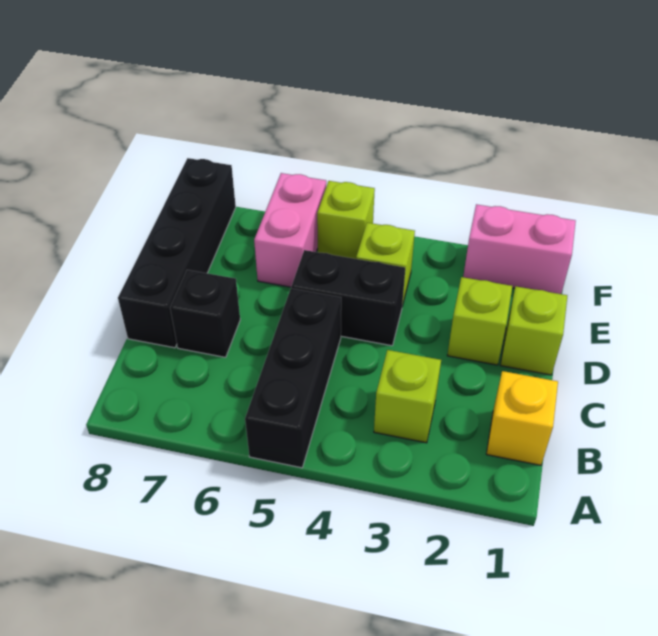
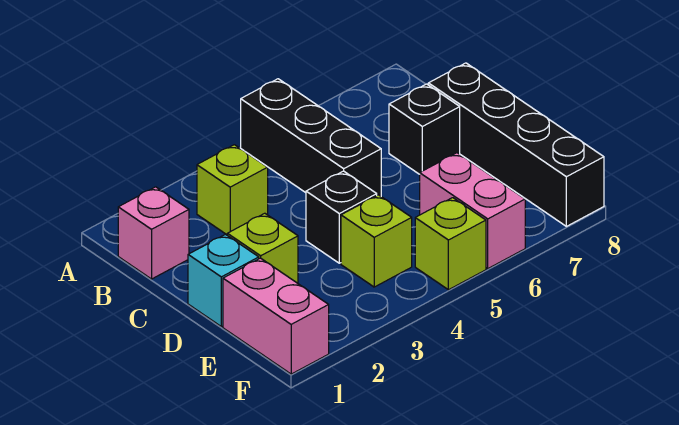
yellow brick B1 level 1 -> pink brick B1 level 1
lime brick D1 level 1 -> cyan brick D1 level 1
black brick D4:D5 level 1 -> black brick D4 level 1
pink brick F1:F2 level 1 -> pink brick E1:F1 level 1

